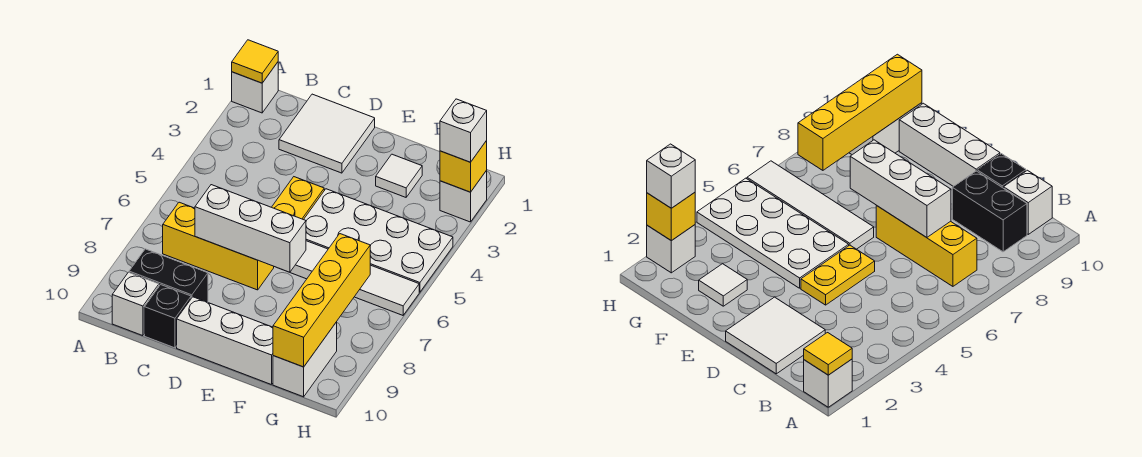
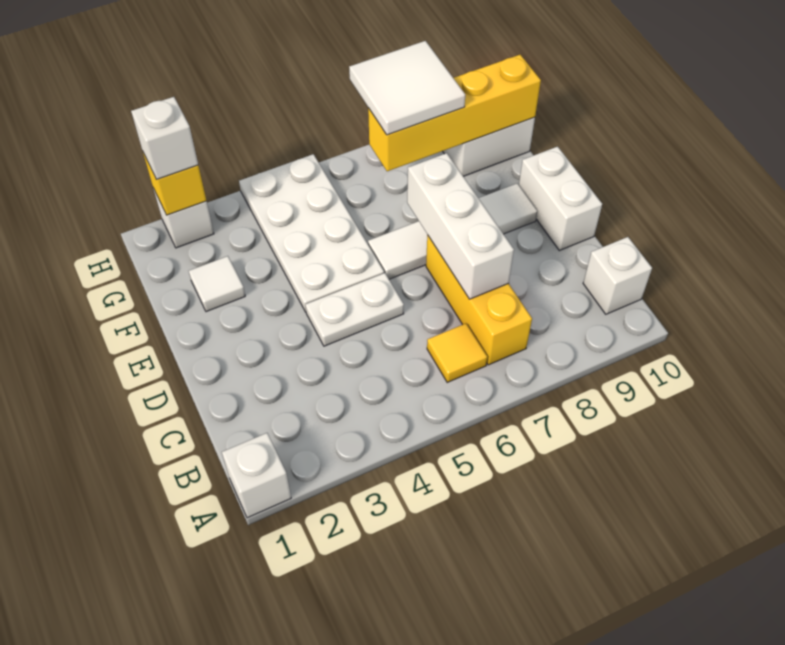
yellow tile A1 level 2 -> yellow tile B6 level 1
black brick B9:C9 level 1 -> none
white tile C1:D2 level 1 -> white tile G7:H8 level 3
black brick C10 level 1 -> none
yellow plate D4:D5 level 1 -> white plate D4:D5 level 1
white brick D10:F10 level 1 -> white brick D10:E10 level 1
white tile E6:H6 level 1 -> white tile E6:E9 level 1

